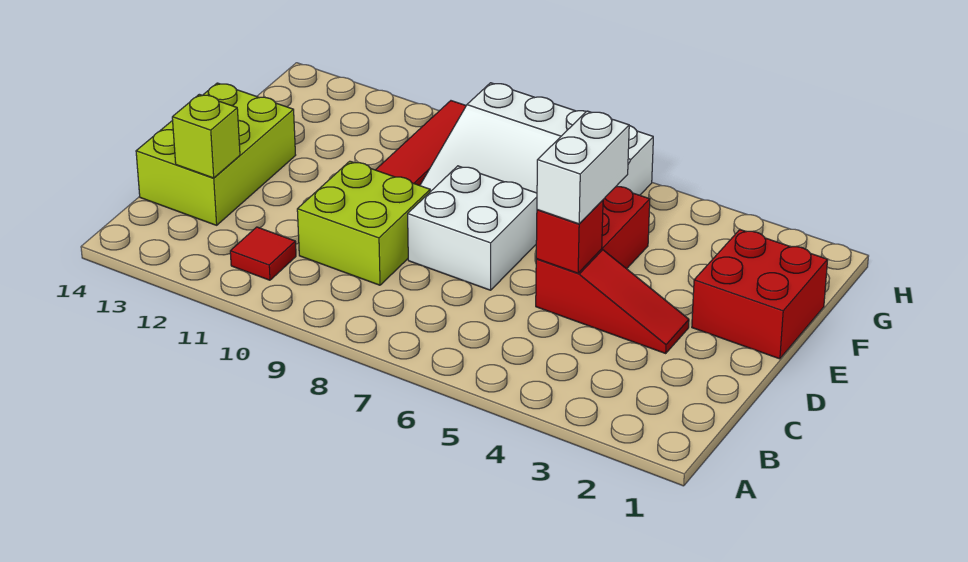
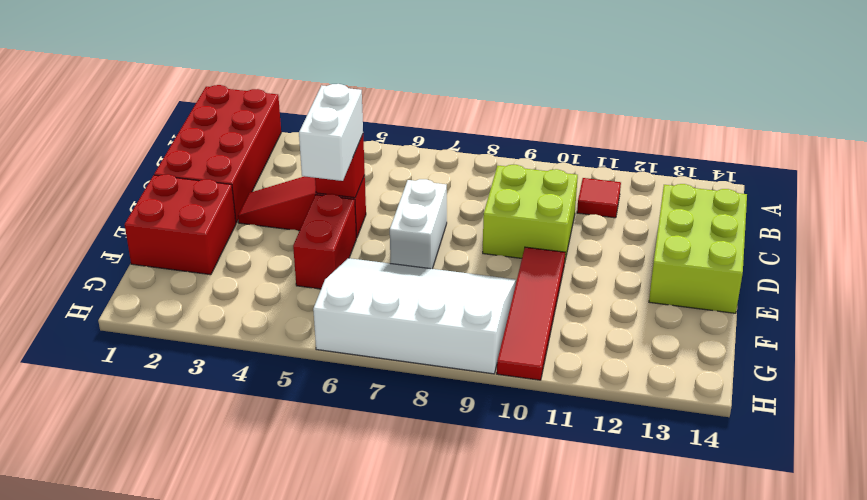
none -> red brick A1:D2 level 1
lime brick C13 level 2 -> none
white brick D7:E8 level 1 -> white brick D7:E7 level 1

